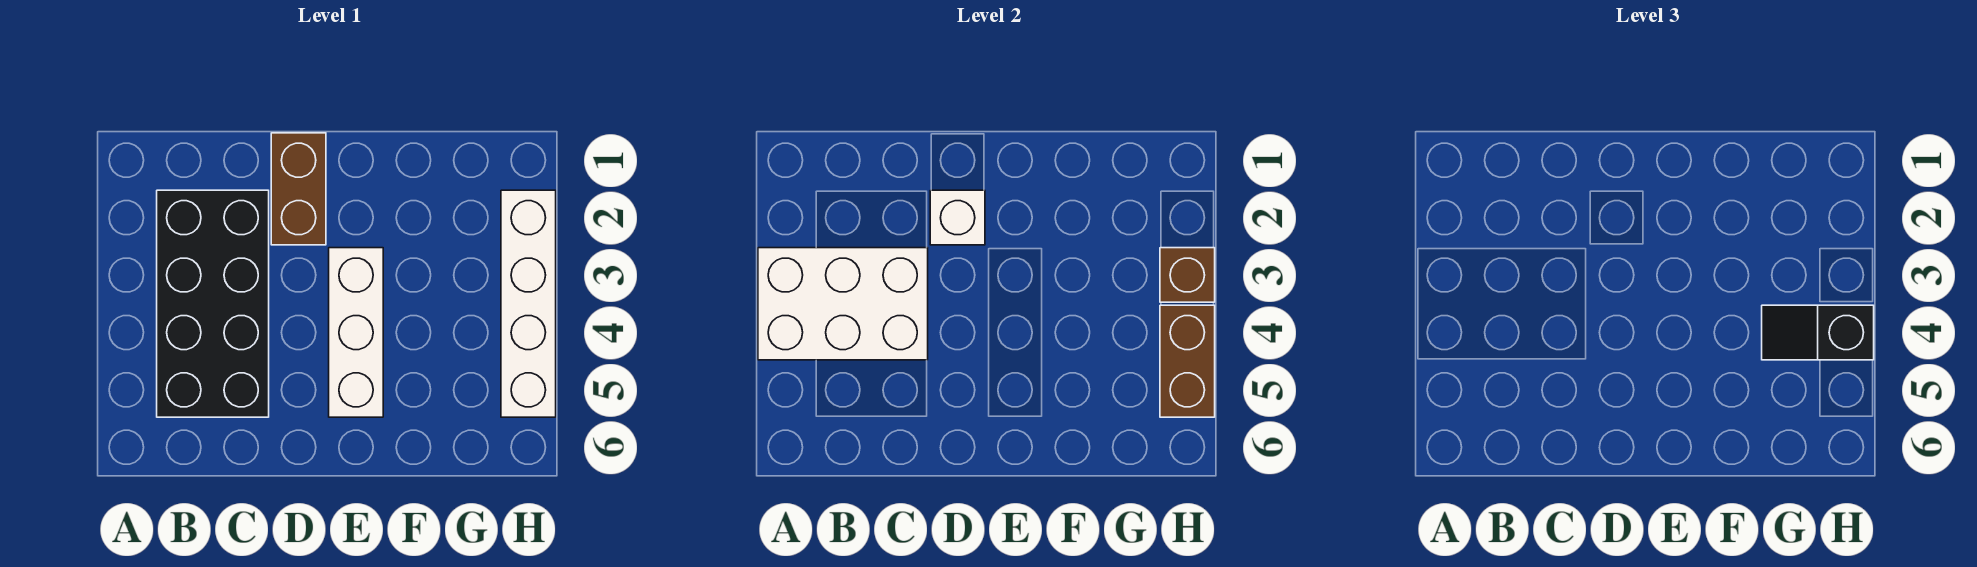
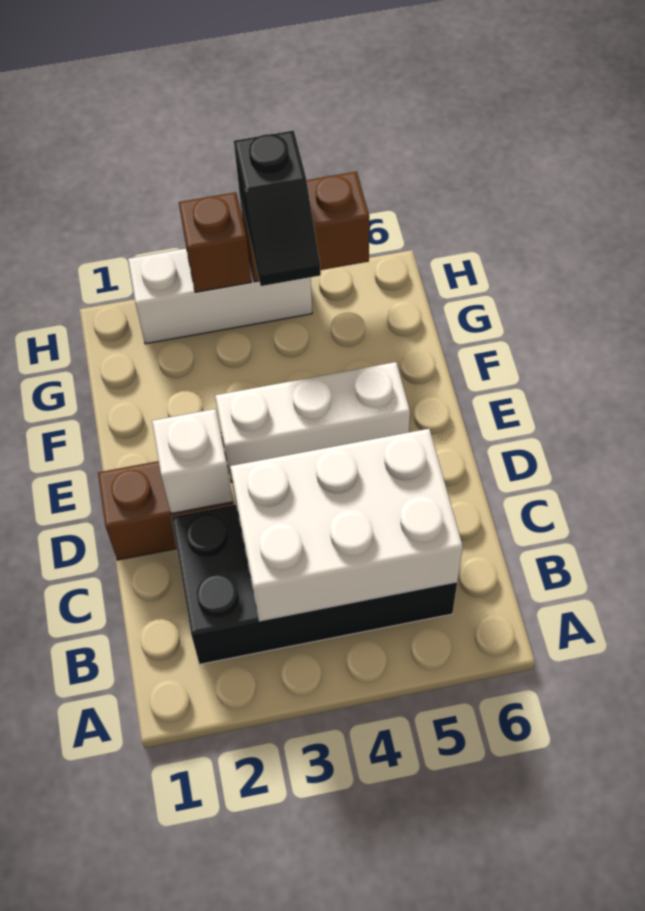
white brick A3:C4 level 2 -> white brick B3:C5 level 2
white brick H2:H5 level 1 -> white brick H2:H4 level 1

